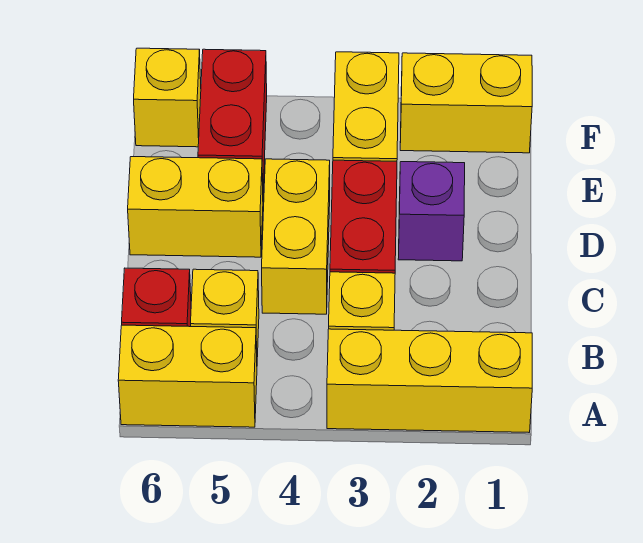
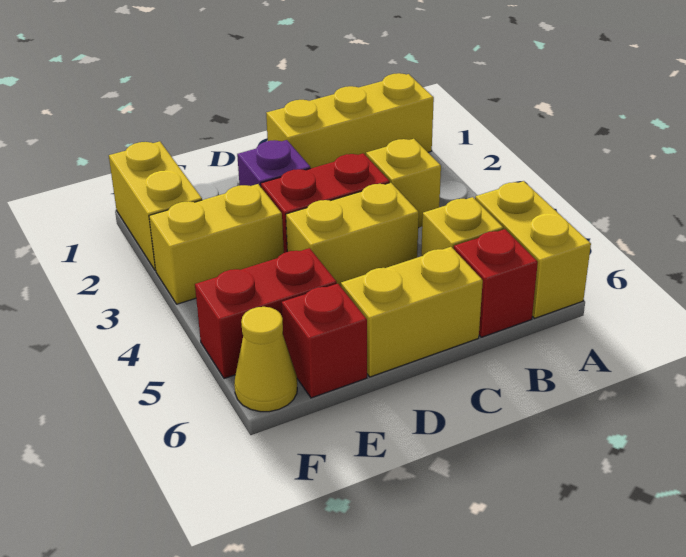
yellow brick A1:A3 level 1 -> yellow brick A1:C1 level 1
yellow brick D5:D6 level 1 -> yellow brick C6:D6 level 1
none -> red brick E6 level 1
yellow brick F6 level 1 -> yellow cone F6 level 1

